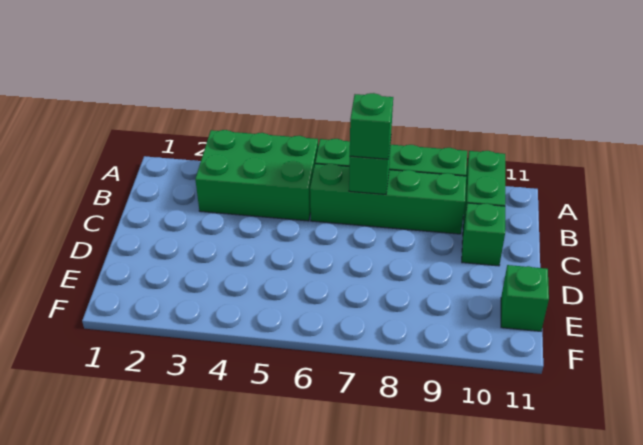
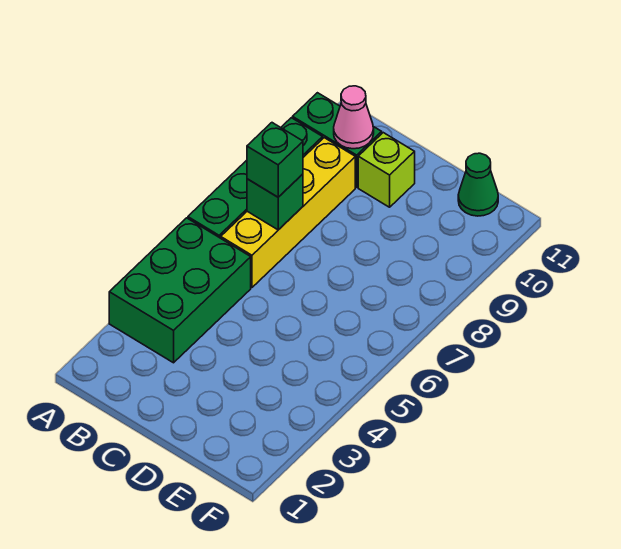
green brick B6:B9 level 1 -> yellow brick B6:B9 level 1
none -> pink cone B10 level 2
green brick C10 level 1 -> lime brick C10 level 1
green brick E11 level 1 -> green cone E11 level 1

